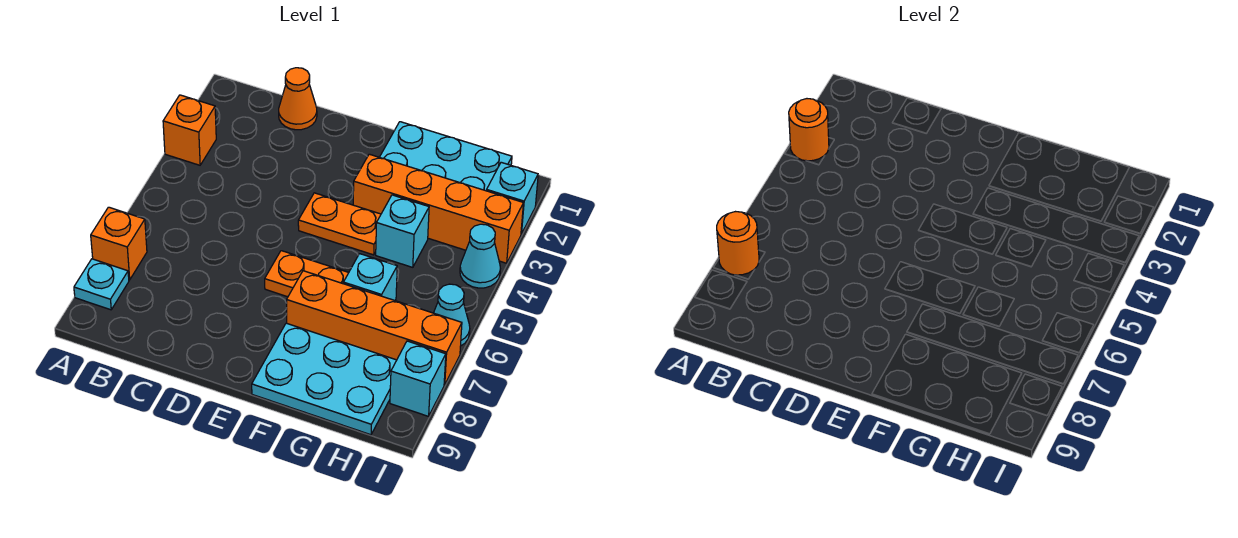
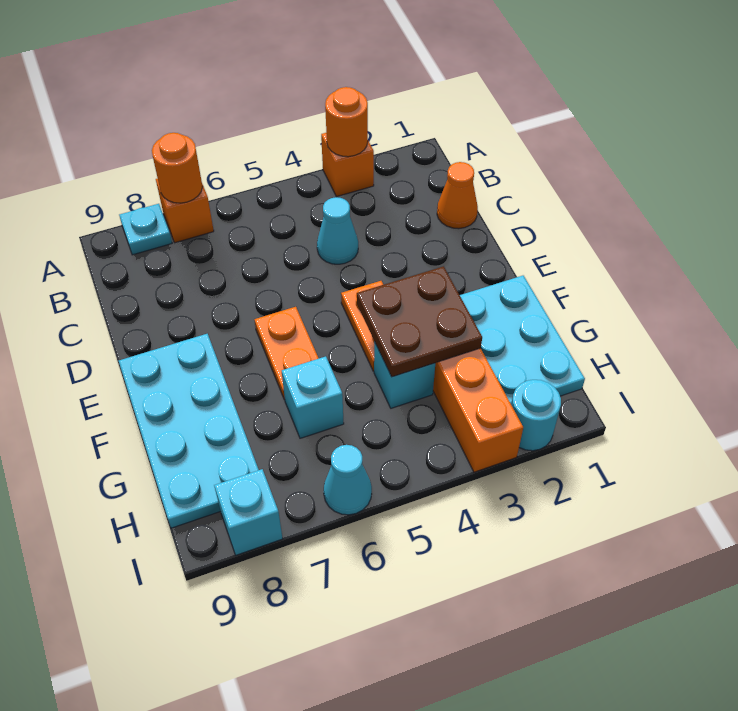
none -> brown plate F3:G4 level 2
orange brick F7:I7 level 1 -> none
cyan plate F8:H9 level 1 -> cyan plate E8:H9 level 1
cyan brick I2 level 1 -> cyan round brick I2 level 1
cyan cone I4 level 1 -> cyan cone C4 level 1

